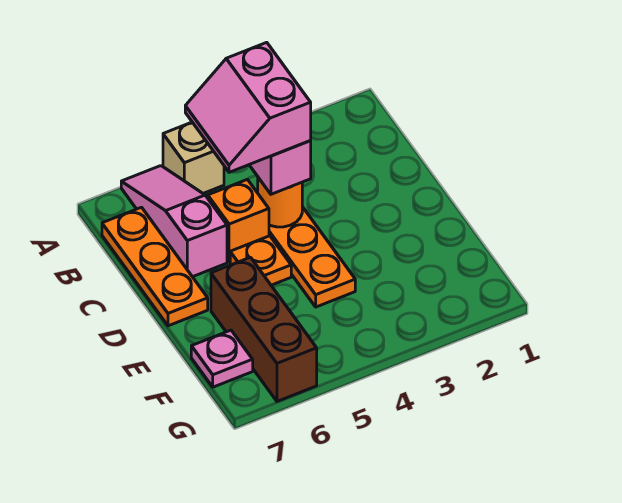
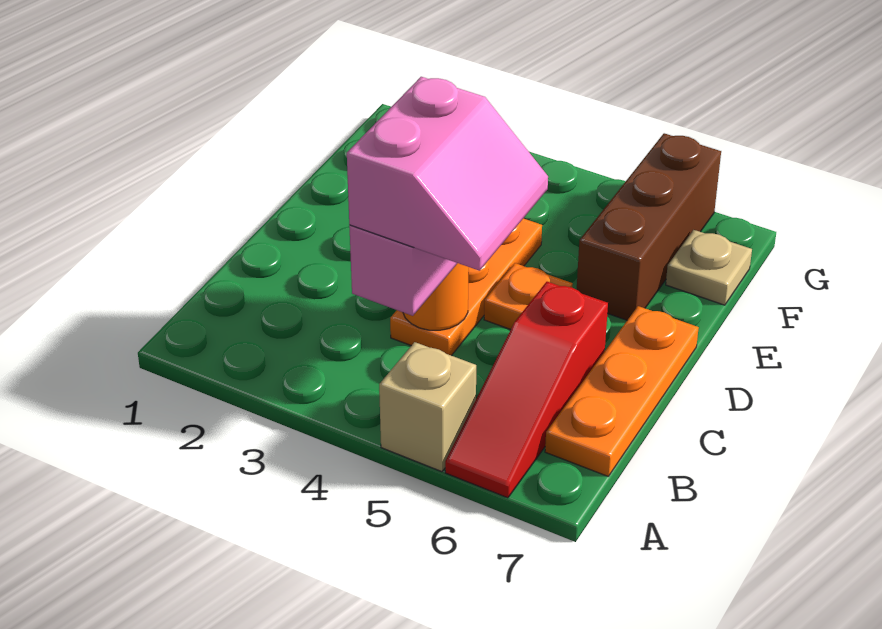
pink slope A6:C6 level 1 top C -> red slope A6:C6 level 1 top C
orange brick C5 level 1 -> none
pink plate F7 level 1 -> tan plate F7 level 1

